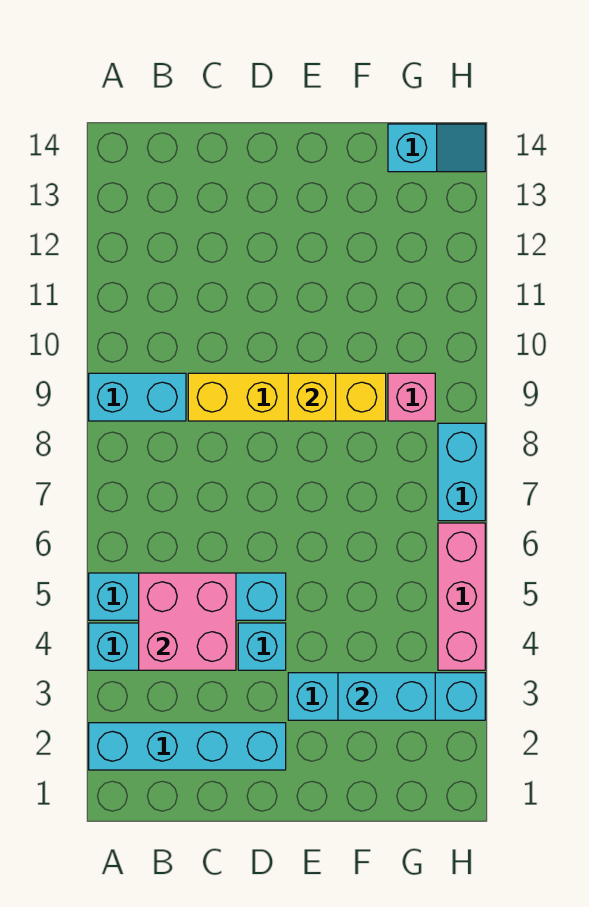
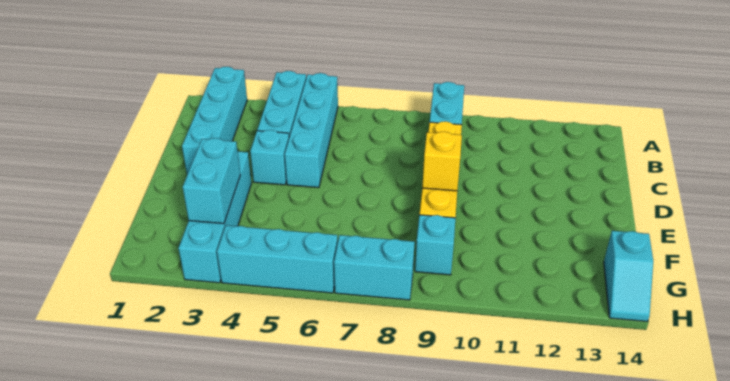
pink brick B4:C5 level 2 -> none
pink brick G9 level 1 -> cyan brick G9 level 1
pink brick H4:H6 level 1 -> cyan brick H4:H6 level 1

